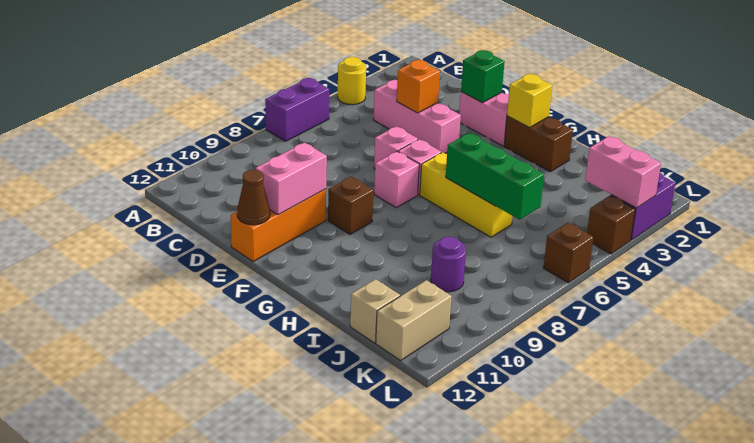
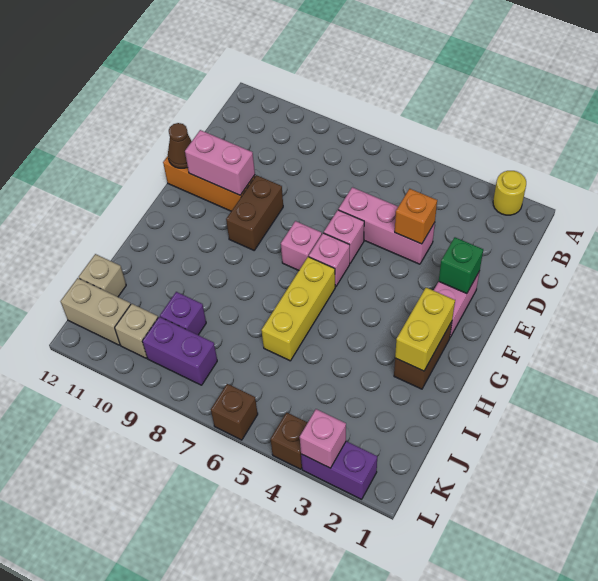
yellow round brick A4 level 1 -> yellow round brick A2 level 1
purple brick A6:A7 level 1 -> purple brick K8:K9 level 1
pink brick C4:E4 level 1 -> pink brick D4:D6 level 1
brown brick F9 level 1 -> brown brick E9:F9 level 1
yellow brick G2 level 2 -> yellow brick G2:H2 level 2
green brick H6:J6 level 2 -> none
purple round brick J9 level 1 -> purple brick J9 level 1
pink brick K3:L3 level 2 -> pink brick L3 level 2
none -> tan brick K10 level 1

